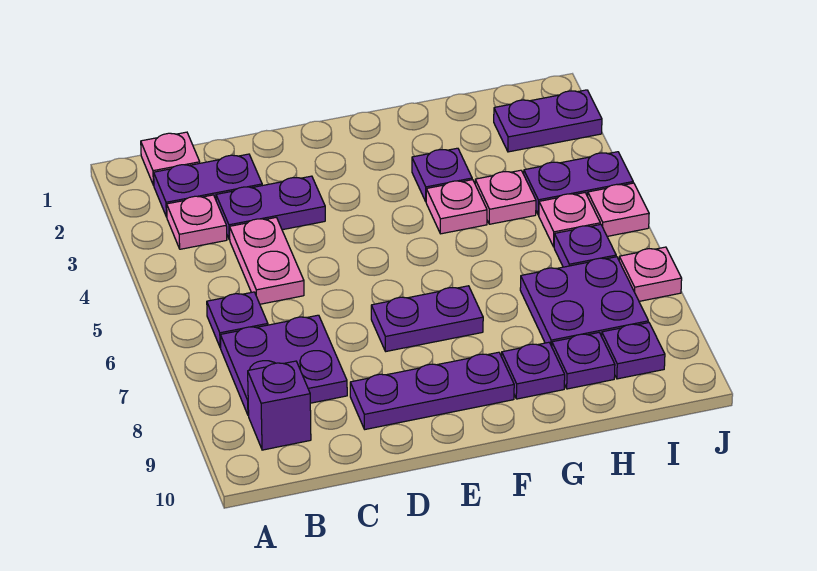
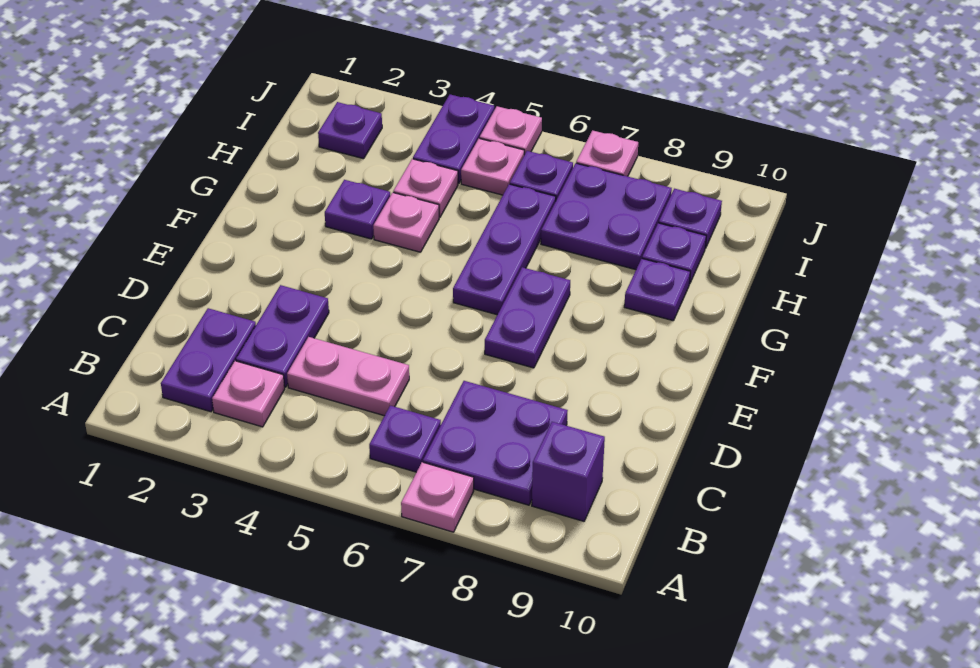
pink plate B1 level 1 -> pink plate A7 level 1
purple plate D9:F9 level 1 -> purple plate F6:H6 level 1
purple plate I2:J2 level 1 -> purple plate I2 level 1

